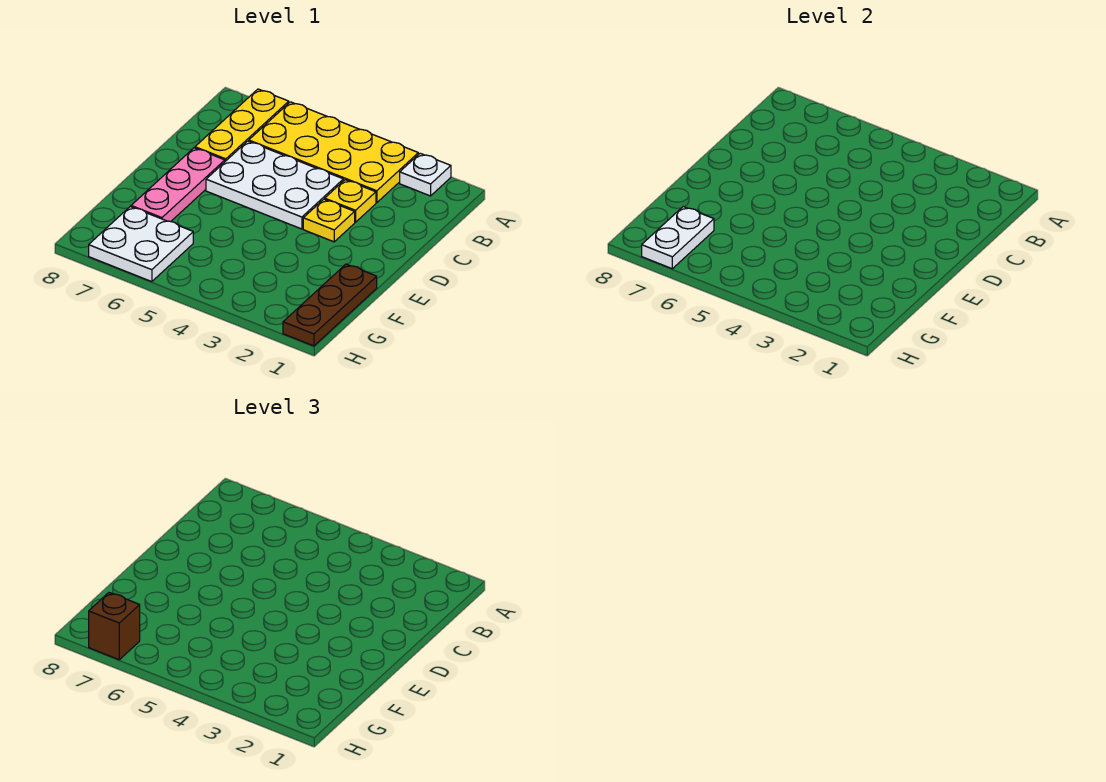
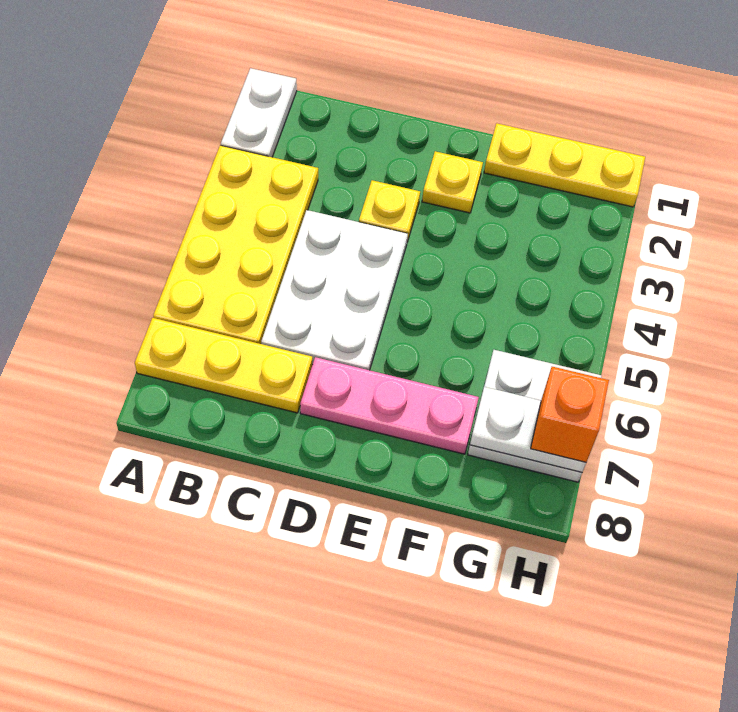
white plate A2 level 1 -> white plate A1:A2 level 1
yellow plate C3 level 1 -> yellow plate E2 level 1
brown plate F1:H1 level 1 -> yellow plate F1:H1 level 1
brown brick H7 level 3 -> orange brick H7 level 3

